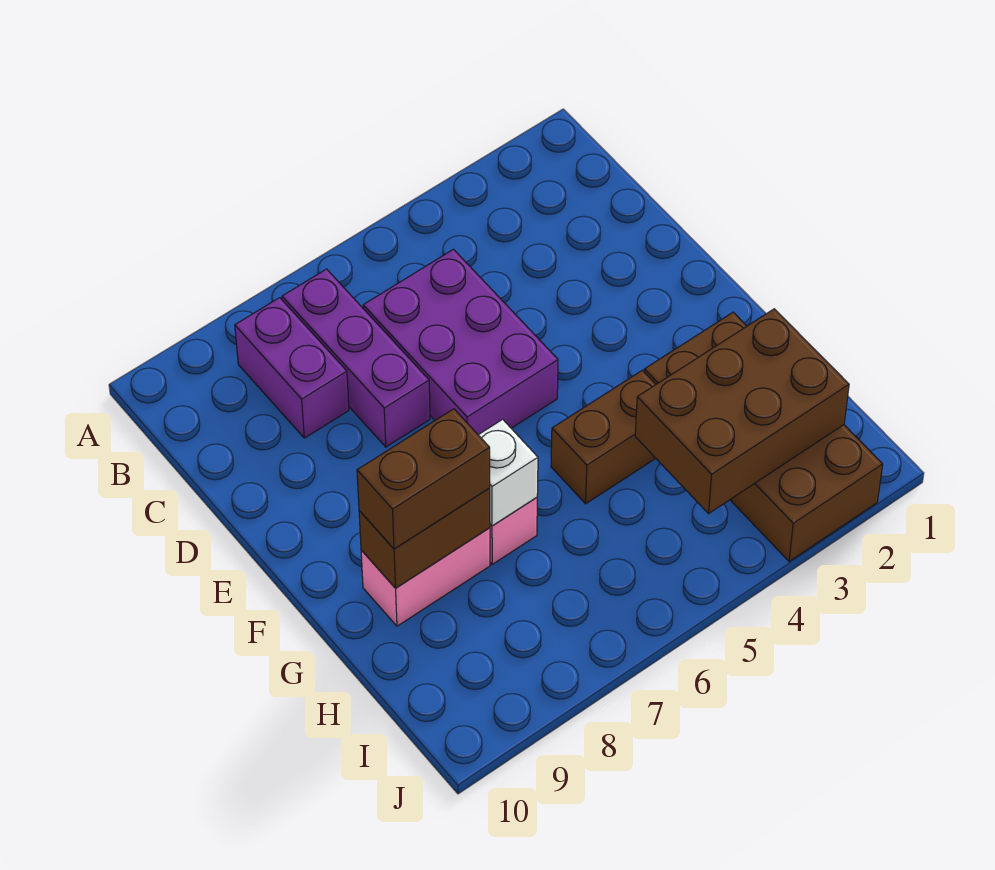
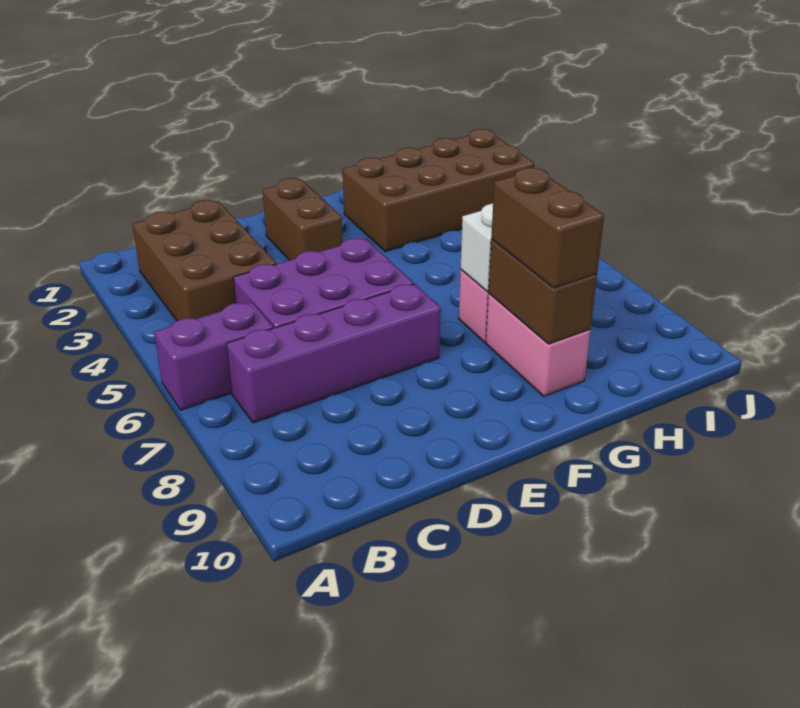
purple brick B7:D7 level 1 -> purple brick B7:E7 level 1
purple brick B8:C8 level 1 -> purple brick A6:B6 level 1
brown brick G4:G5 level 1 -> brown brick E2:E3 level 1
brown brick H2:I4 level 2 -> brown brick B2:C4 level 1

